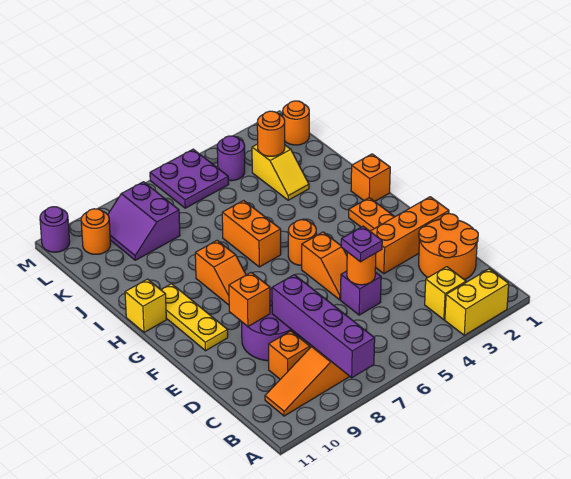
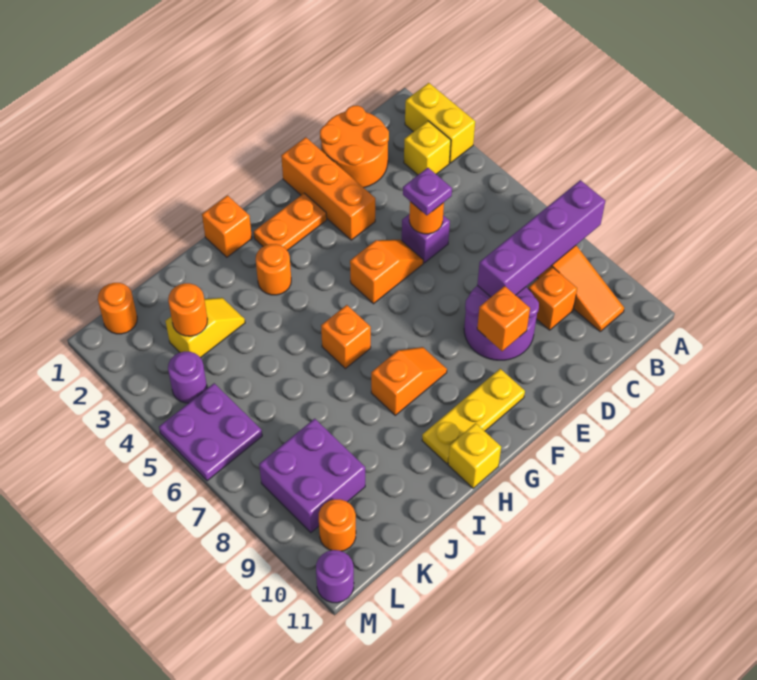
orange round brick G5 level 1 -> orange round brick H3 level 1
orange brick H6:I6 level 1 -> orange brick H6 level 1
purple slope K8:L9 level 1 top 8 -> purple brick K8:L9 level 1

